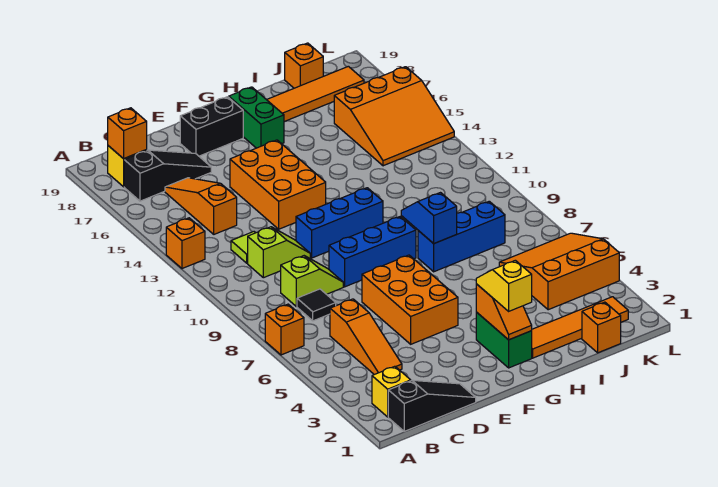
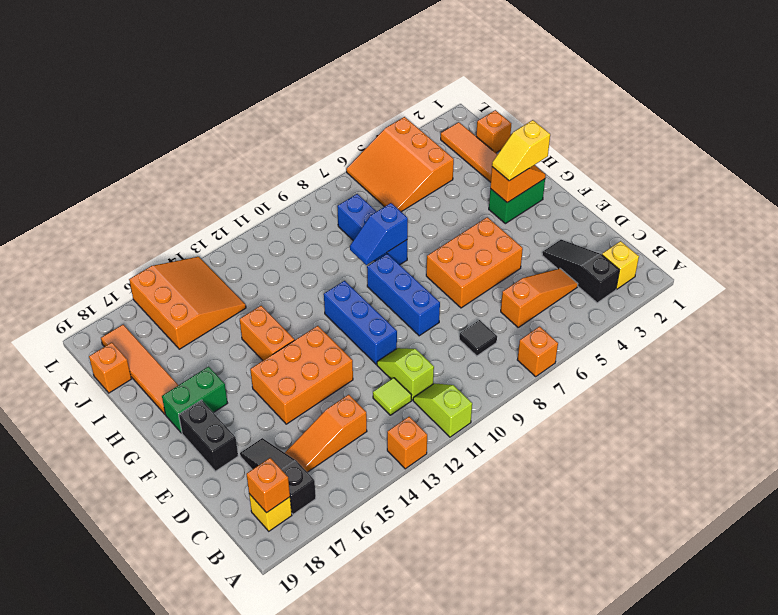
black slope B1:D1 level 1 top B -> black slope B3:D3 level 1 top B
lime slope C9:D9 level 1 top C -> lime slope A11:B11 level 1 top A
none -> orange brick G14:H14 level 1

